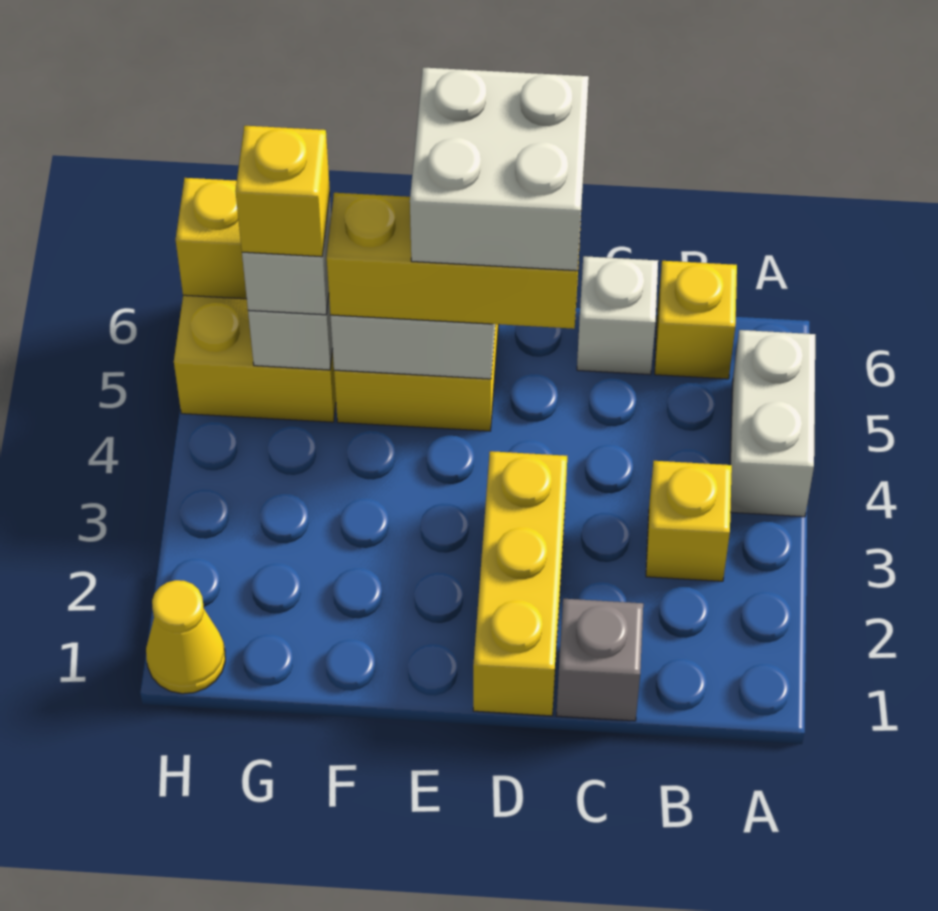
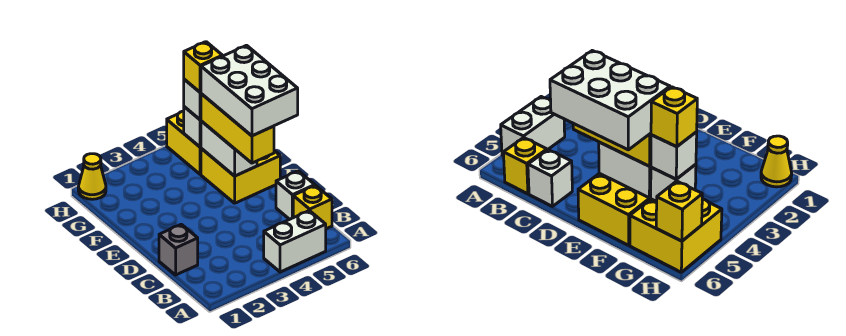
yellow brick B3 level 1 -> none
yellow brick D1:D3 level 1 -> none
white brick D5:E6 level 4 -> white brick D5:F6 level 4

